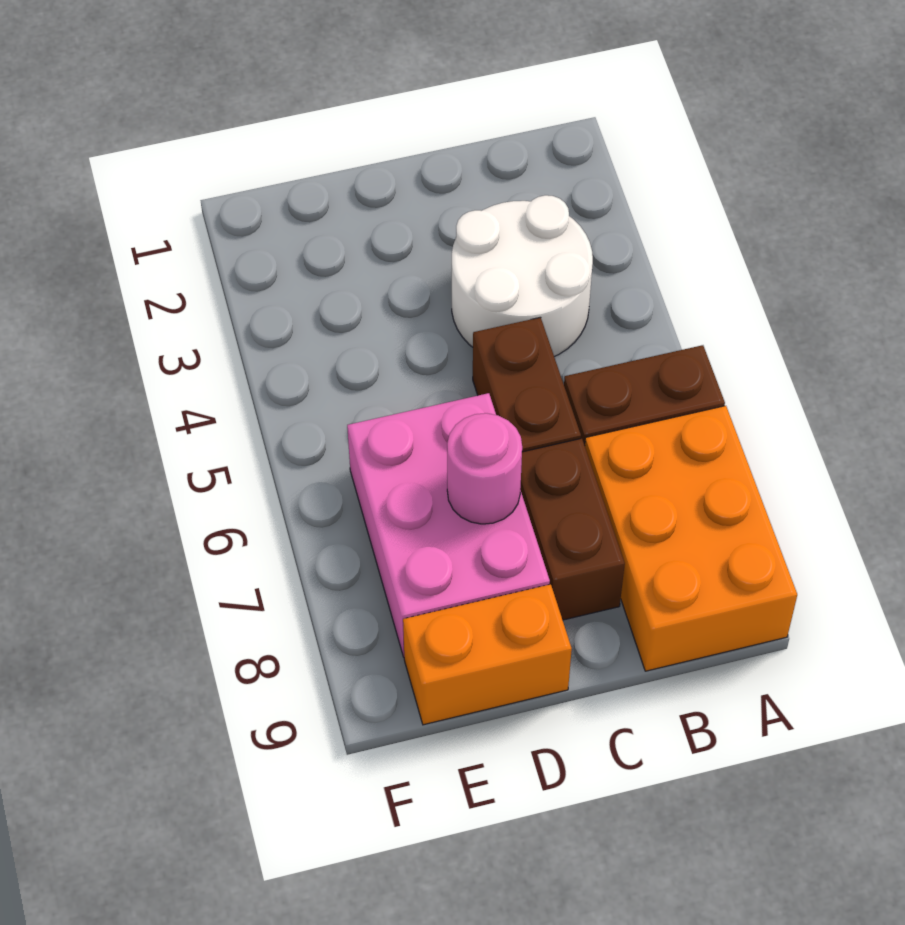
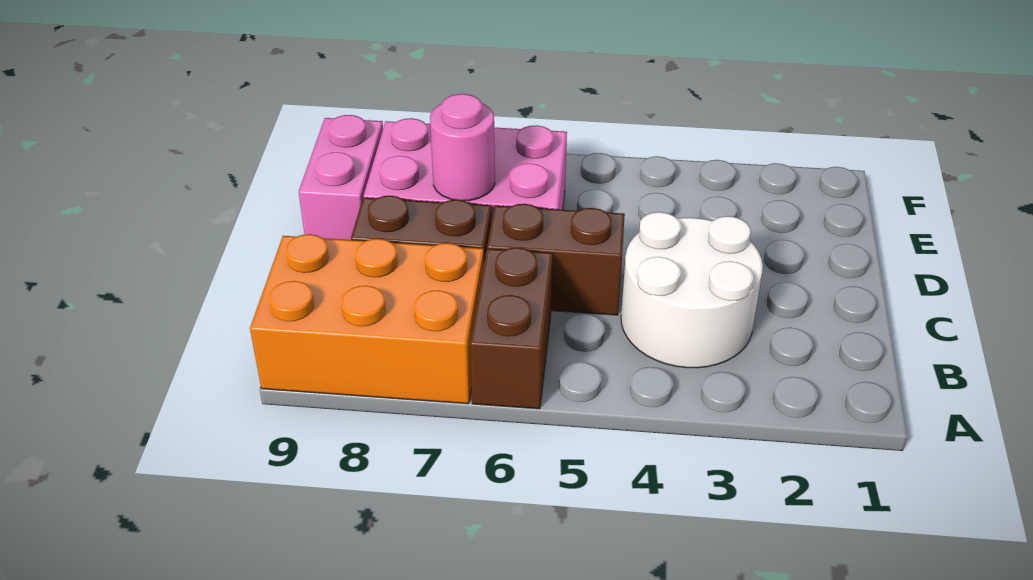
orange brick D9:E9 level 1 -> pink brick D9:E9 level 1

